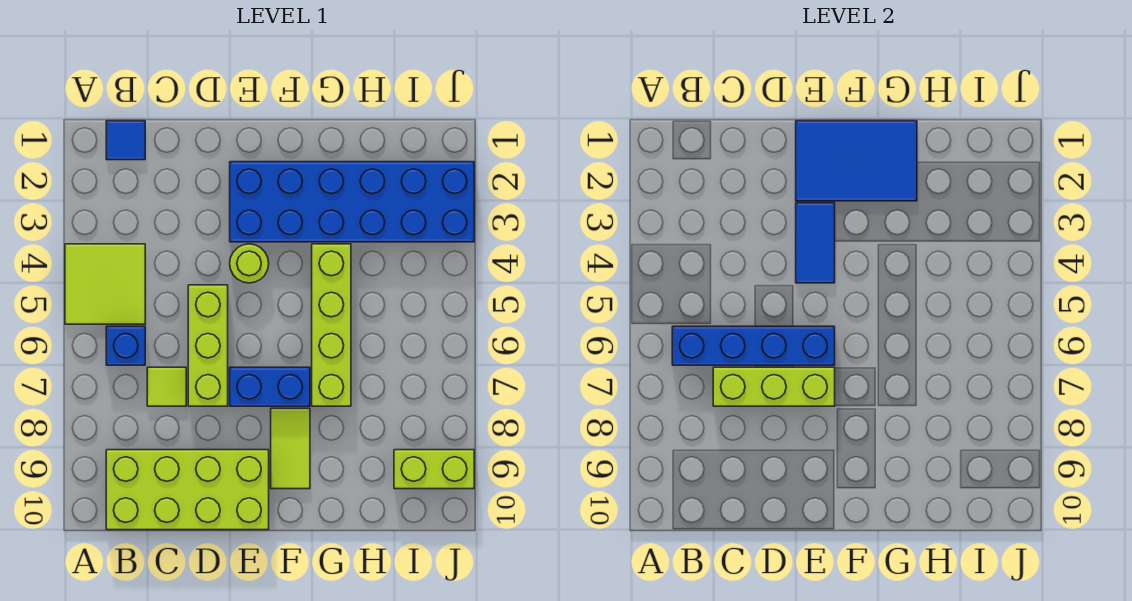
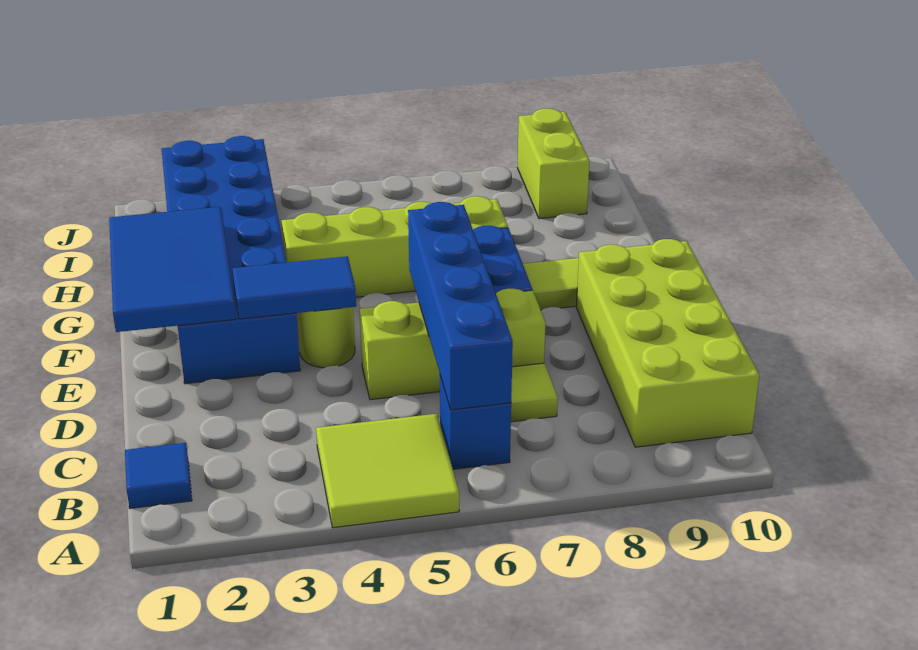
lime brick C7:E7 level 2 -> none

